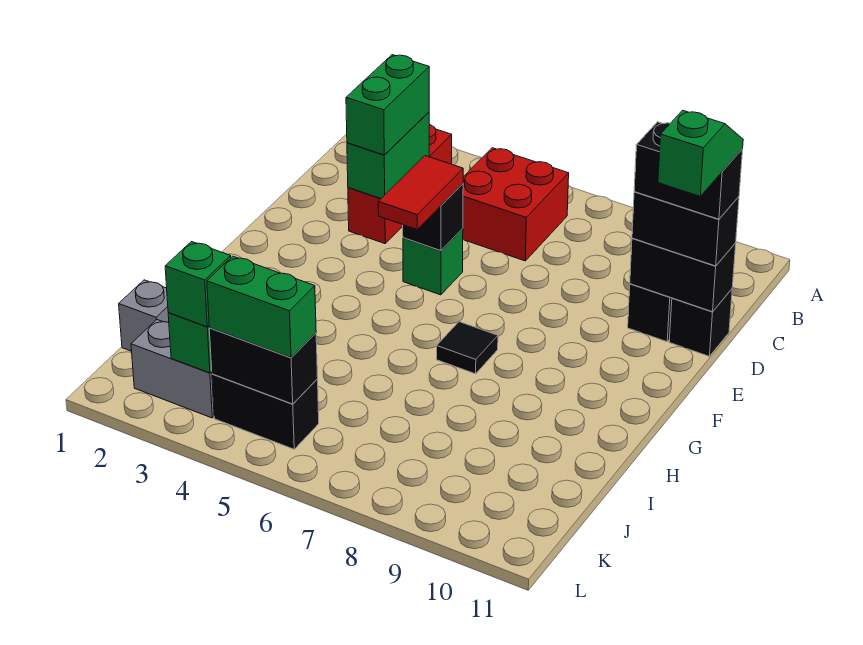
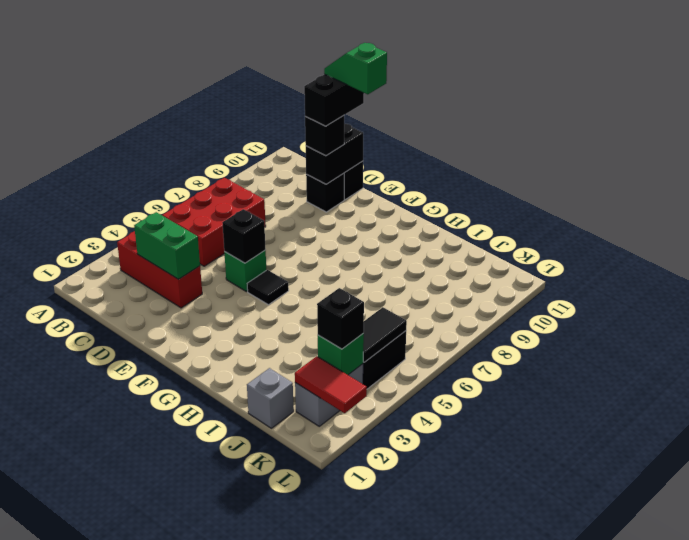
red brick B5:C6 level 1 -> red brick B5:C7 level 1
green brick C3:D3 level 3 -> none
black brick D10:D11 level 3 -> black brick D10 level 3
red tile E5:F5 level 3 -> red tile K2:L2 level 2
black tile G7 level 1 -> black tile F5 level 1
green brick K3 level 3 -> black brick K3 level 3
black brick K4:K5 level 2 -> black tile K4:K5 level 2
green brick K4:K5 level 3 -> none

